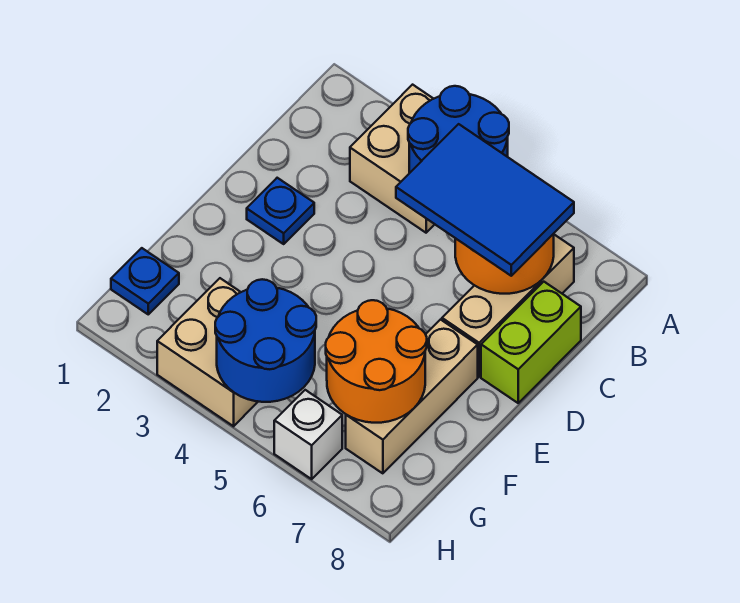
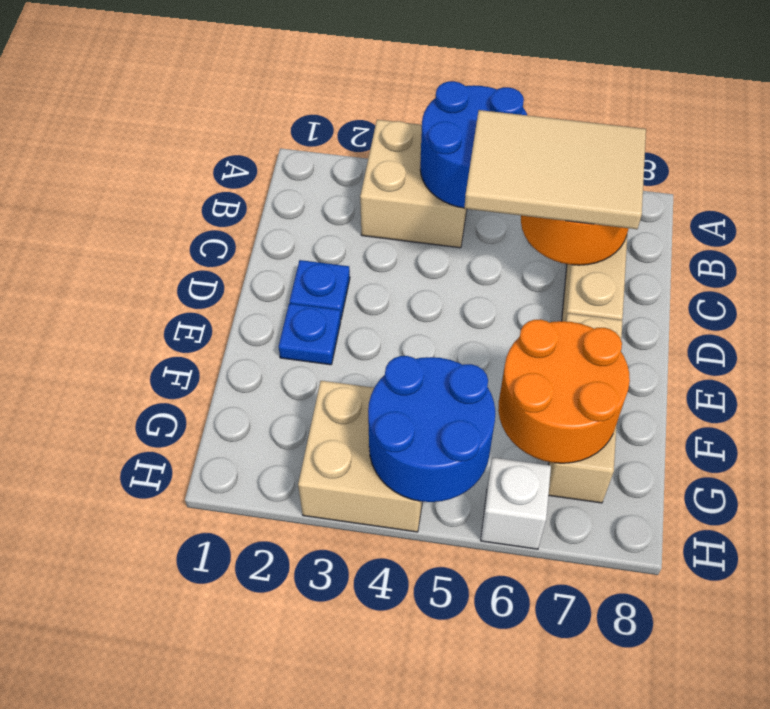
blue tile B5:C7 level 3 -> tan tile B5:C7 level 3
lime brick C8:D8 level 1 -> none
blue plate G1 level 1 -> blue plate E2 level 1

